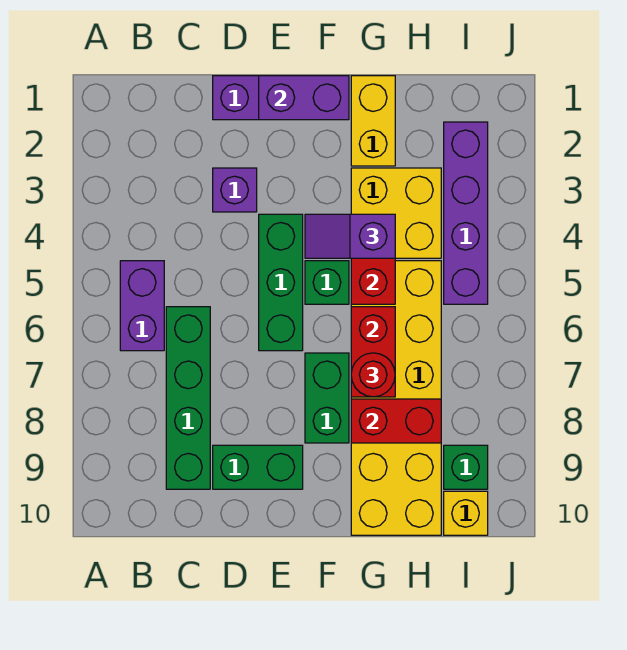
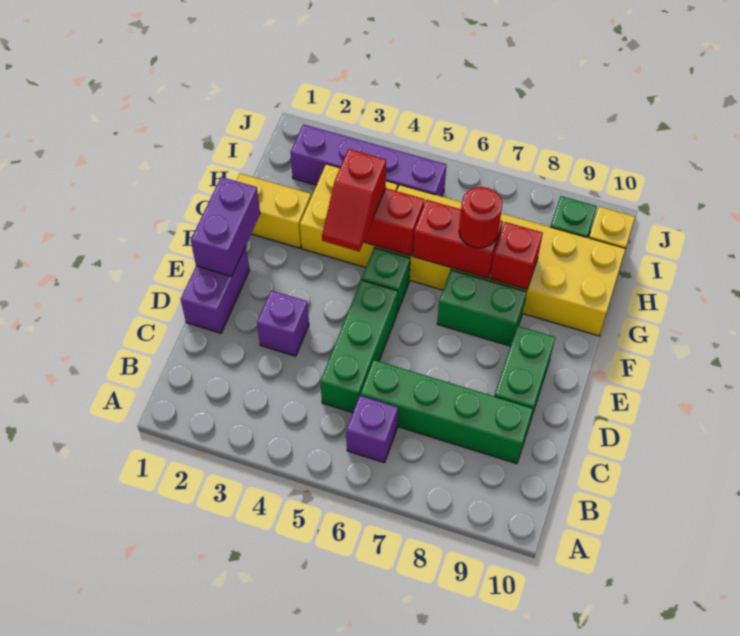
purple brick B5:B6 level 1 -> purple brick B6 level 1
green brick E4:E6 level 1 -> green brick C5:E5 level 1
purple slope F4:G4 level 3 top G -> red slope F4:G4 level 3 top G
red brick G8:H8 level 2 -> red brick G8 level 2

